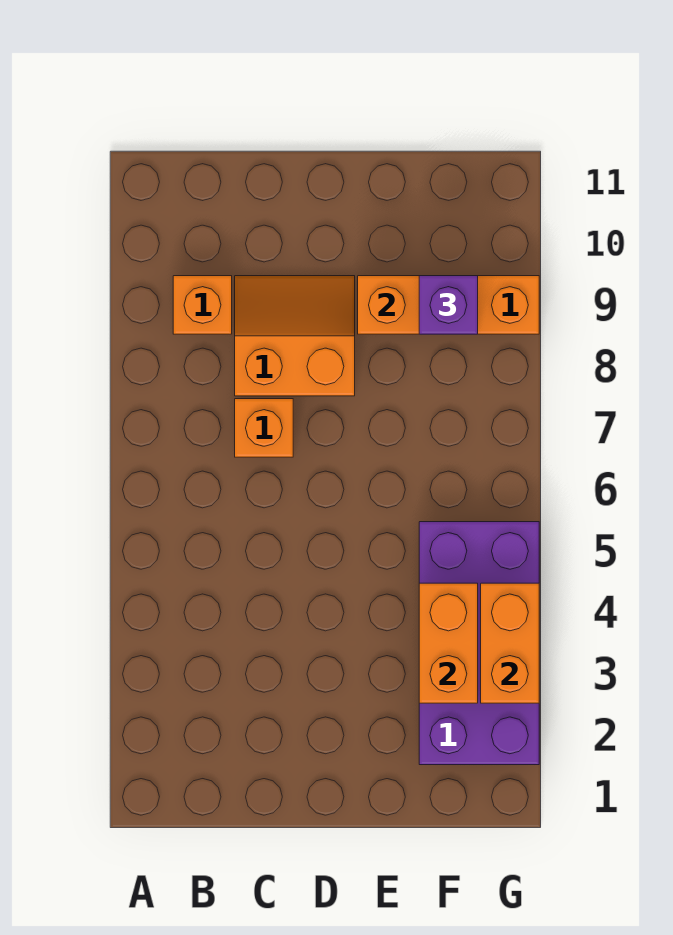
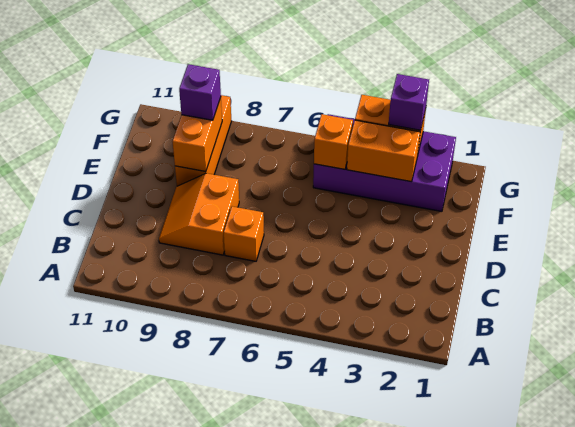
orange brick B9 level 1 -> orange brick F5 level 2
none -> purple brick G3 level 3

